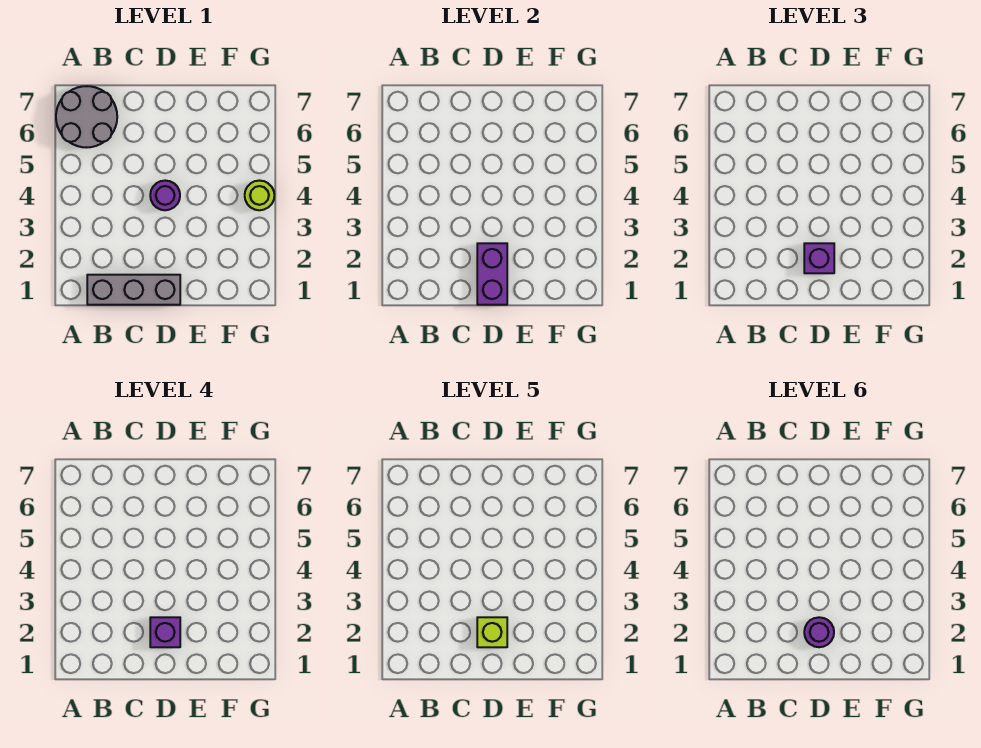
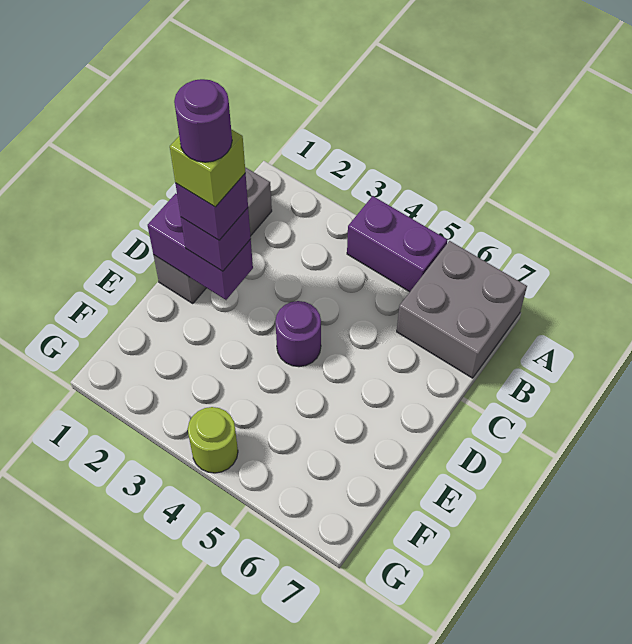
none -> purple brick A4:A5 level 1
grey round brick A6:B7 level 1 -> grey brick A6:B7 level 1

